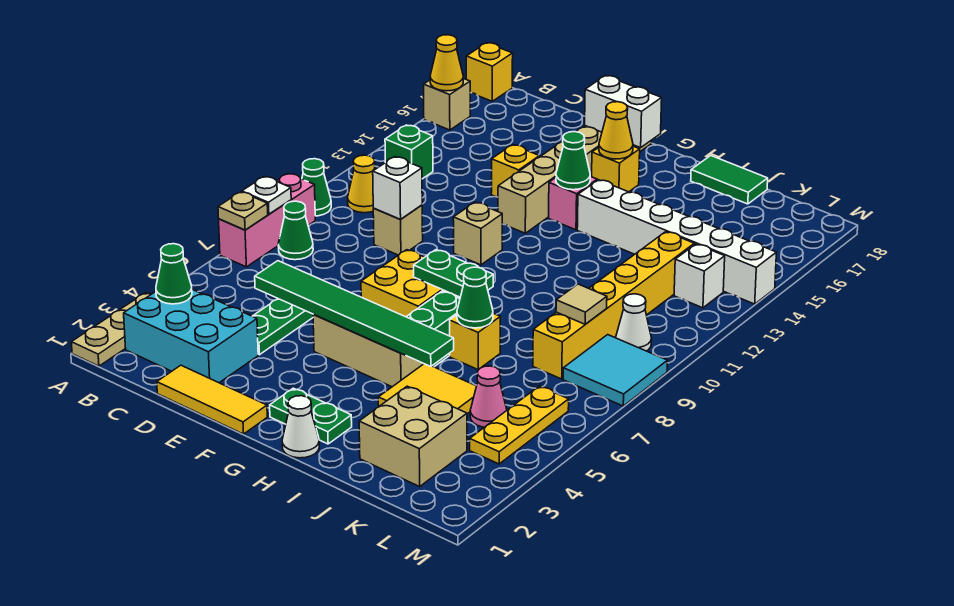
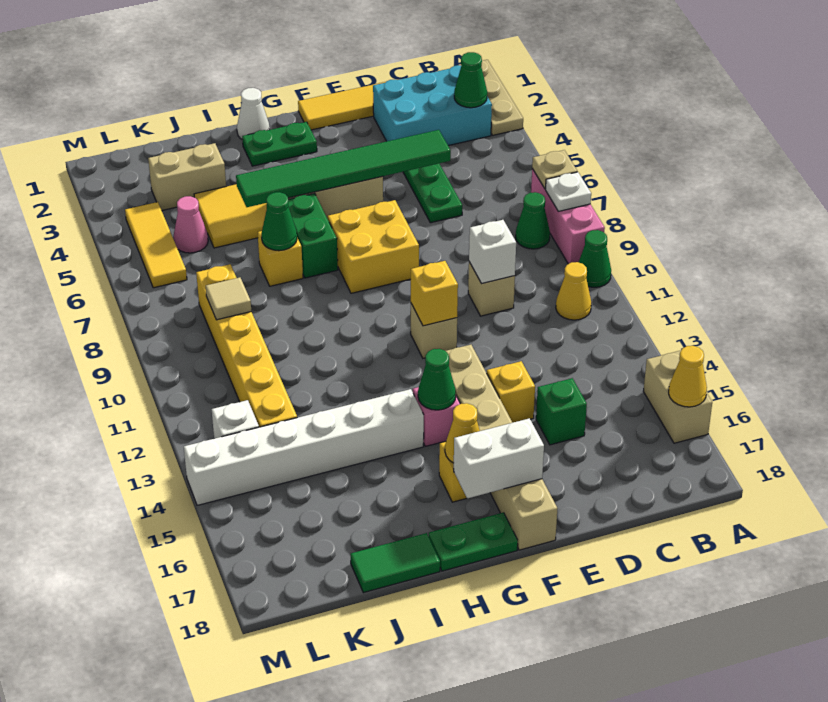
tan brick A16 level 1 -> tan brick A15:A16 level 1
yellow brick A18 level 1 -> yellow brick F11 level 2
green brick B13 level 1 -> green brick D15 level 1
green plate G8:H8 level 2 -> green plate G18:H18 level 1
tan brick J2:K3 level 1 -> tan brick J3:K3 level 1
yellow plate L4:L6 level 1 -> yellow tile L4:L6 level 1
cyan tile L8:M9 level 1 -> none
white cone L10 level 1 -> none

